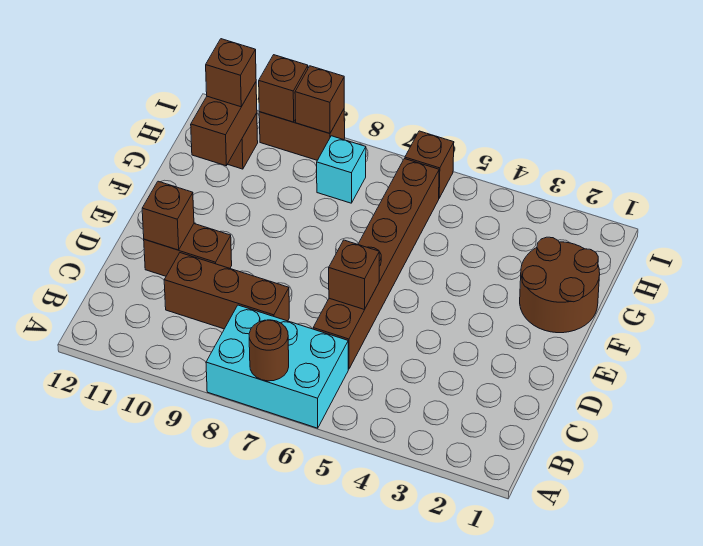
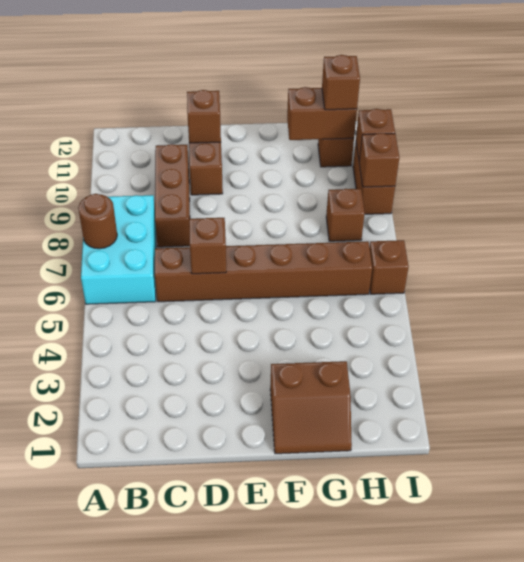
brown round brick F1:G2 level 1 -> brown slope F1:G2 level 1 top 2
cyan brick H8 level 1 -> brown brick H8 level 1

